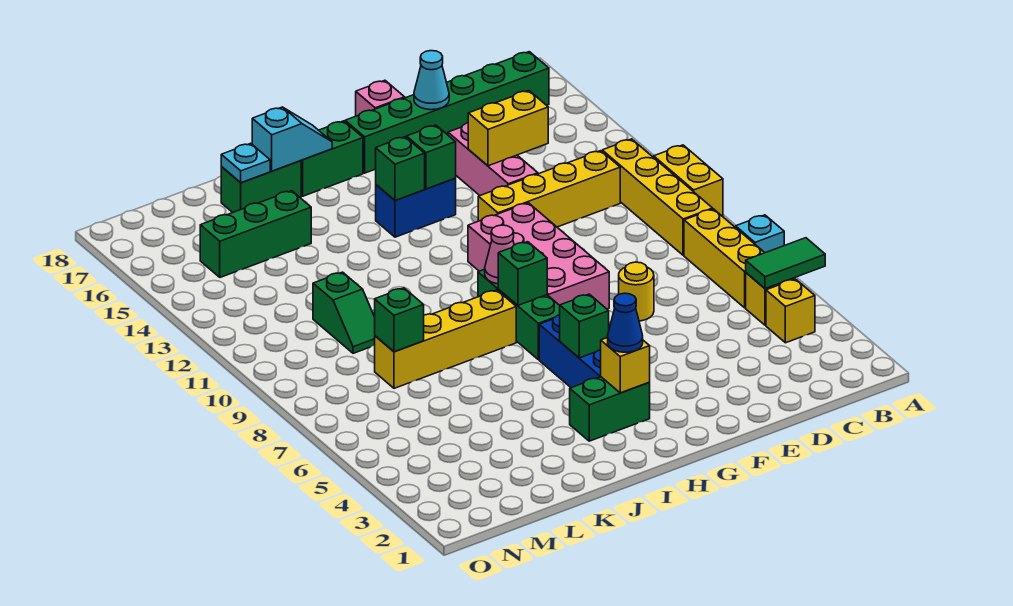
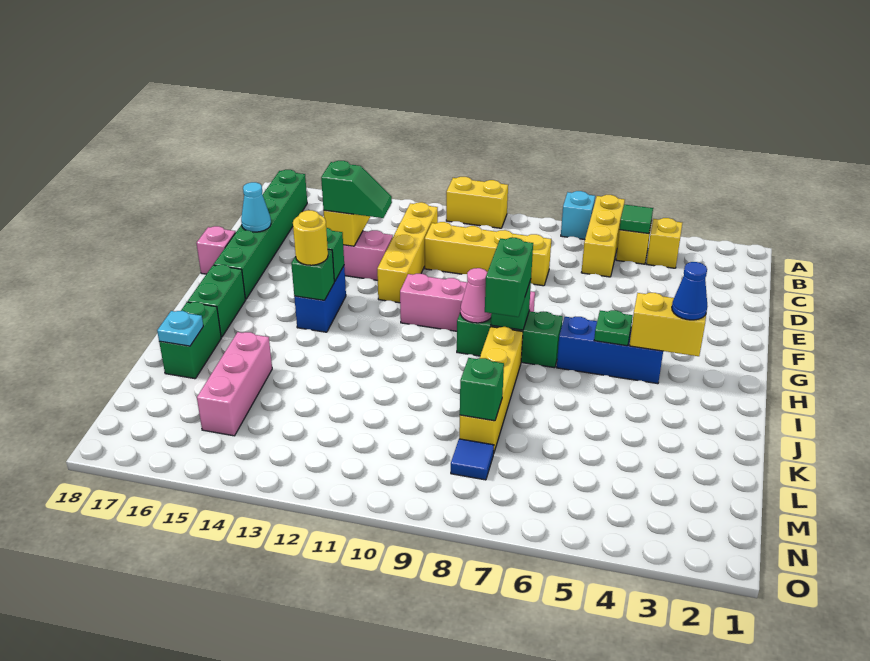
green tile A5:B5 level 2 -> green tile B5 level 2
yellow brick B6:B8 level 1 -> yellow brick A6:C6 level 1
yellow brick B9:B12 level 1 -> yellow brick D8:D11 level 1
yellow round brick E7 level 1 -> yellow round brick H14 level 3
pink brick F8:G11 level 1 -> pink brick G8:G11 level 1
green brick H3:I3 level 1 -> green brick H8:I8 level 3
yellow brick H3 level 2 -> yellow brick H3:H4 level 2
green brick H5 level 2 -> green plate H5 level 2
cyan slope I17:J17 level 2 top J -> none
green brick K15:M15 level 1 -> pink brick K15:M15 level 1
green slope L10:L11 level 1 top 11 -> green slope E13:E14 level 3 top 14
none -> blue tile M8 level 1

